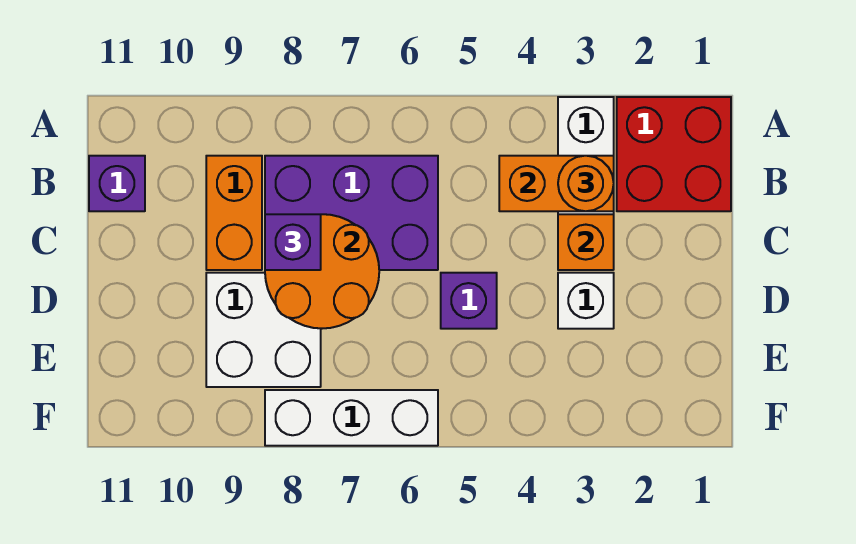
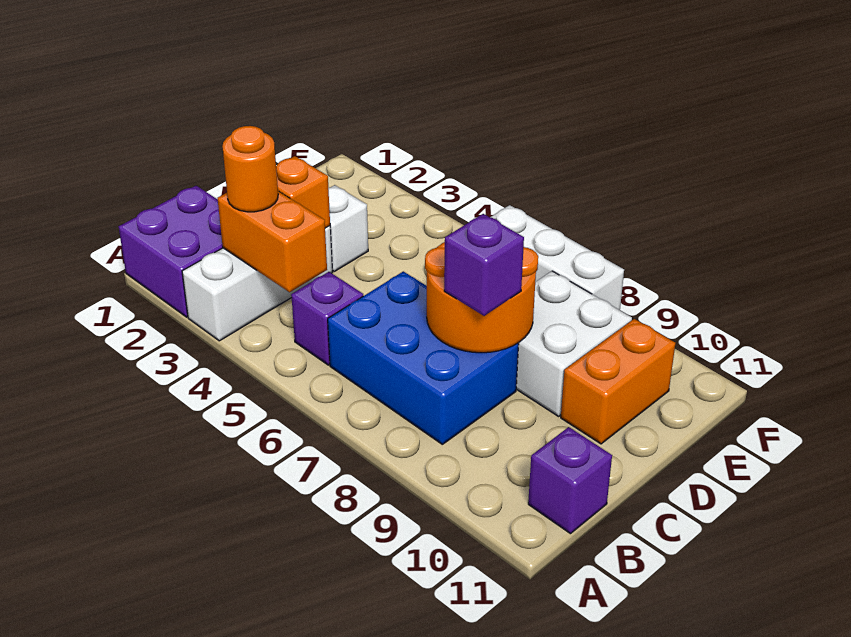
red brick A1:B2 level 1 -> purple brick A1:B2 level 1
purple brick B6:C8 level 1 -> blue brick B6:C8 level 1
orange brick B9:C9 level 1 -> orange brick D10:E10 level 1
purple brick D5 level 1 -> purple brick B5 level 1

